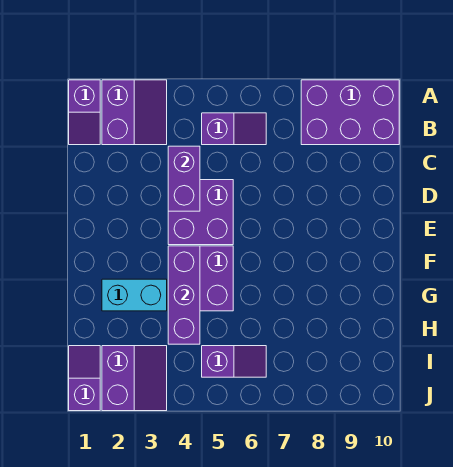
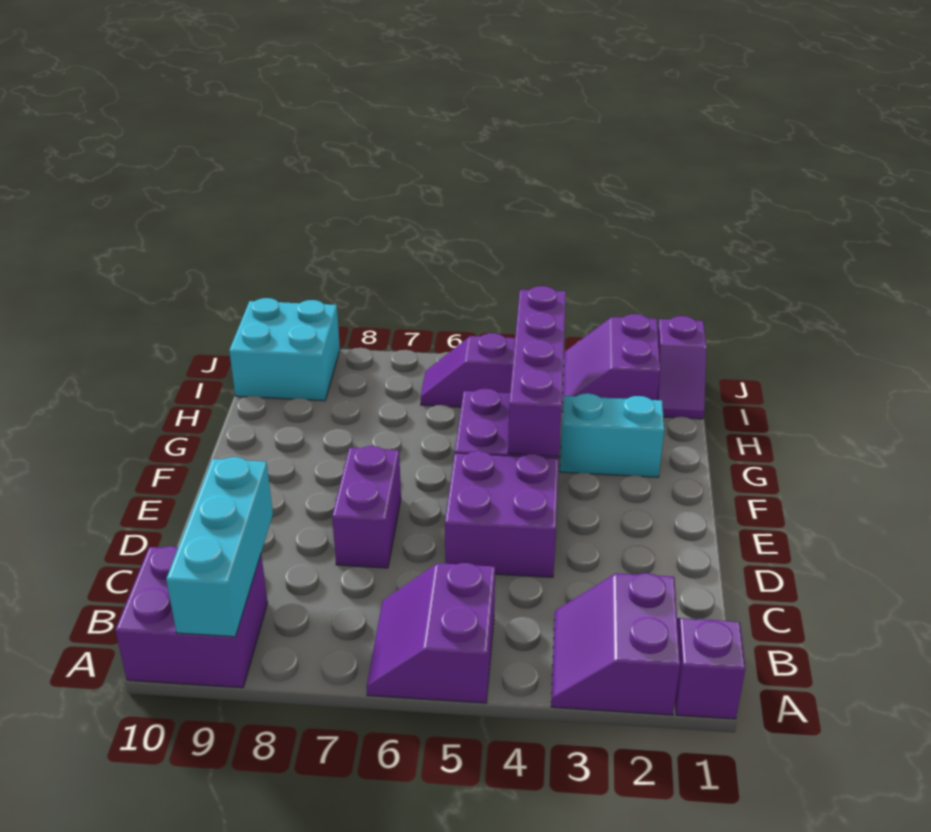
purple brick A8:B10 level 1 -> purple brick A9:B10 level 1
none -> cyan brick A9:C9 level 2
purple slope B5:B6 level 1 top 5 -> purple slope A5:B6 level 1 top 5
purple brick C4:D4 level 2 -> purple brick D7:E7 level 1
purple brick F4:H4 level 2 -> purple brick F4:I4 level 2
none -> cyan brick I9:J10 level 1

